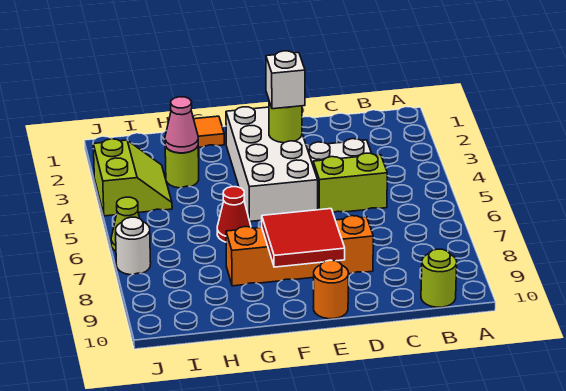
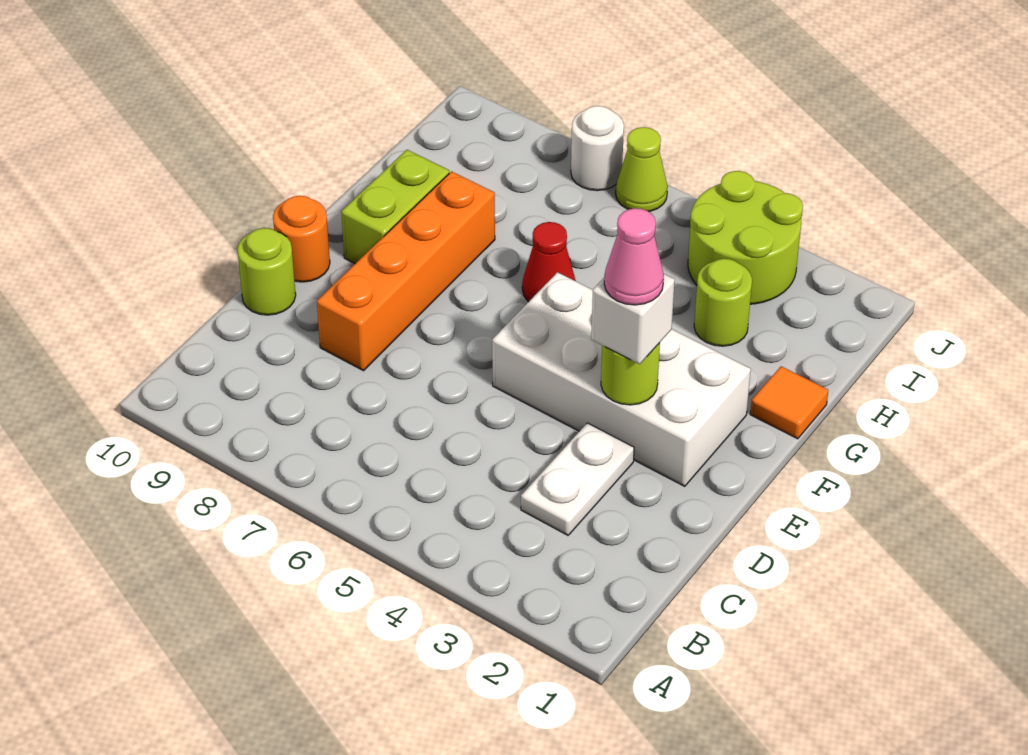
lime round brick B10 level 1 -> lime round brick D10 level 1
lime brick C5:D5 level 1 -> lime brick F9:G9 level 1
red tile E8:F9 level 2 -> none
pink cone H3 level 2 -> pink cone E3 level 4
lime slope I3:J4 level 1 top J -> lime round brick I3:J4 level 1

